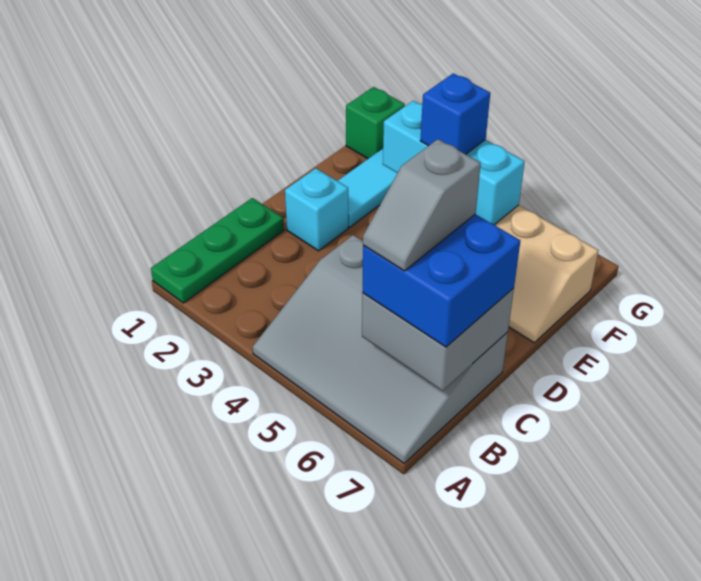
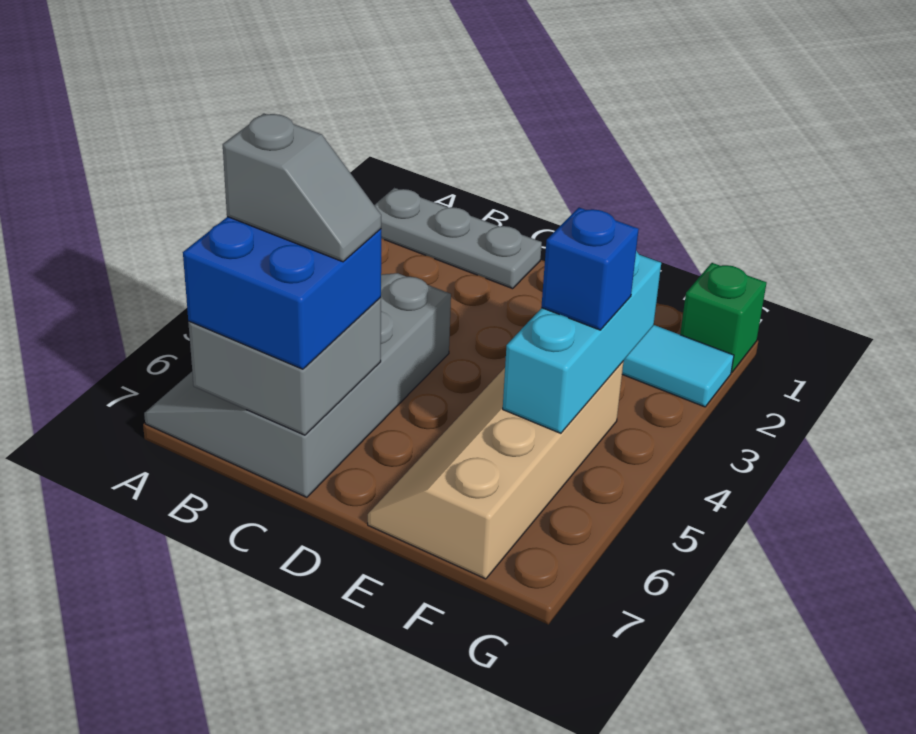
green plate A1:C1 level 1 -> grey plate A1:C1 level 1
grey slope B6:C6 level 4 top C -> grey slope B6:C6 level 4 top B
cyan brick D2 level 1 -> none

